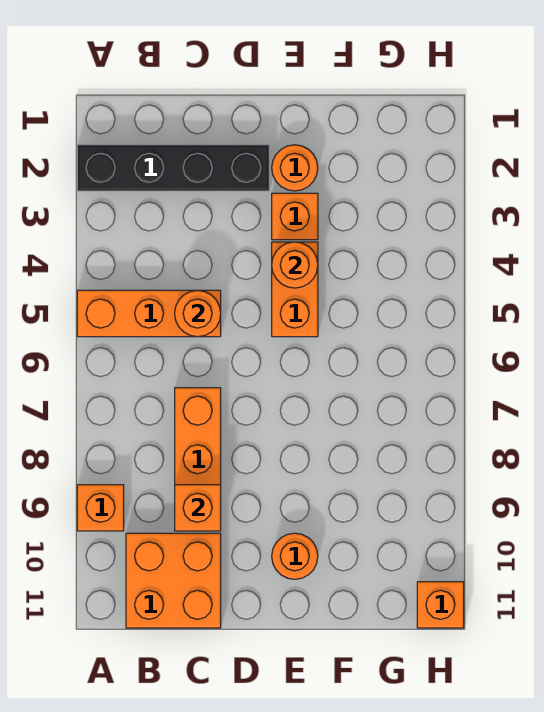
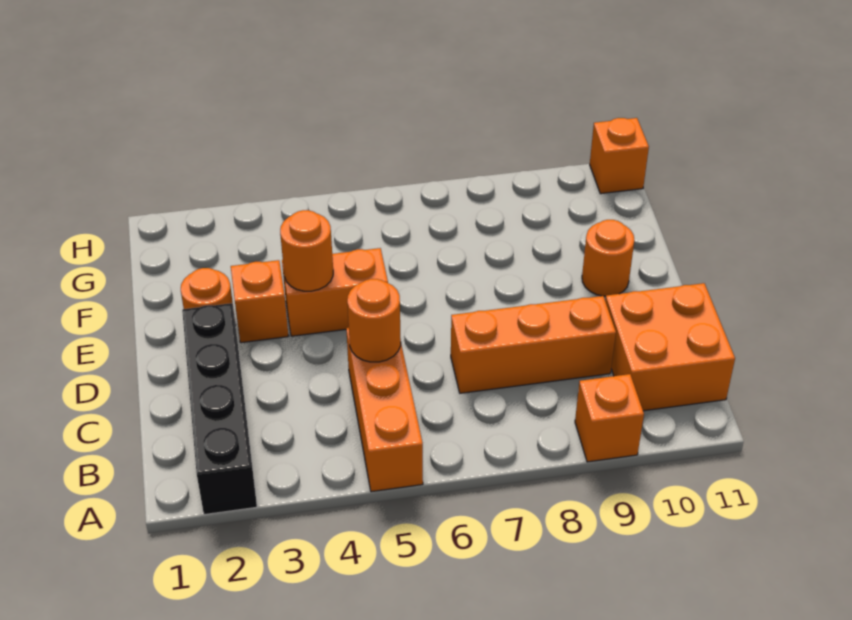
orange brick C9 level 2 -> none

